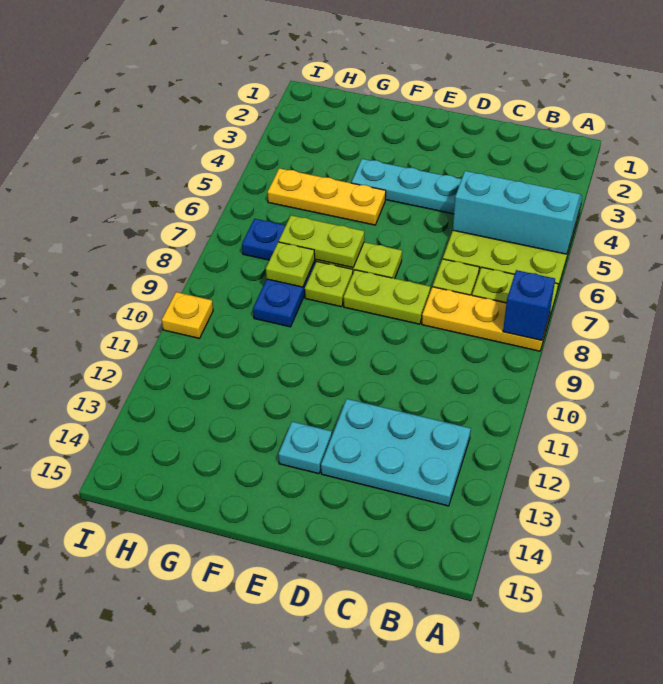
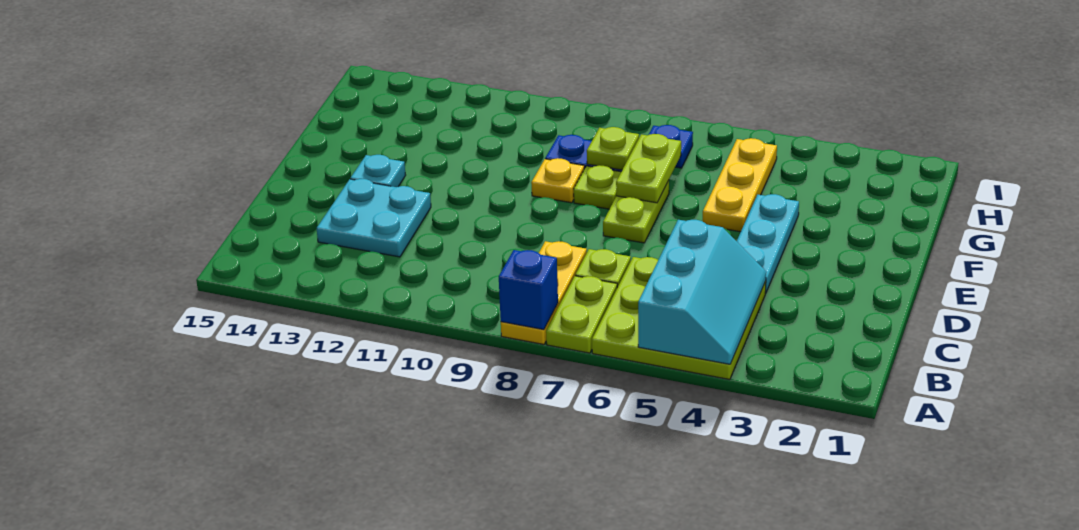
cyan plate B12:D13 level 1 -> cyan plate C12:D13 level 1
lime plate D8:E8 level 1 -> none
yellow plate I10 level 1 -> yellow plate F9 level 1

